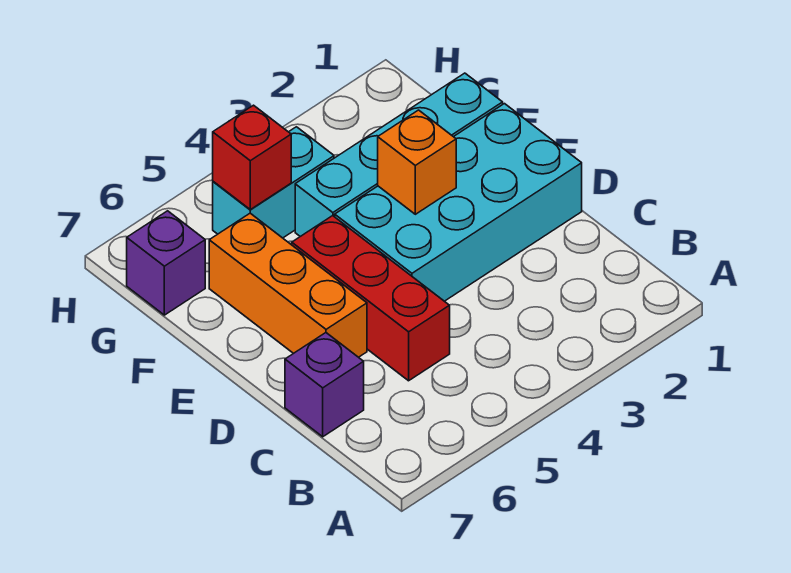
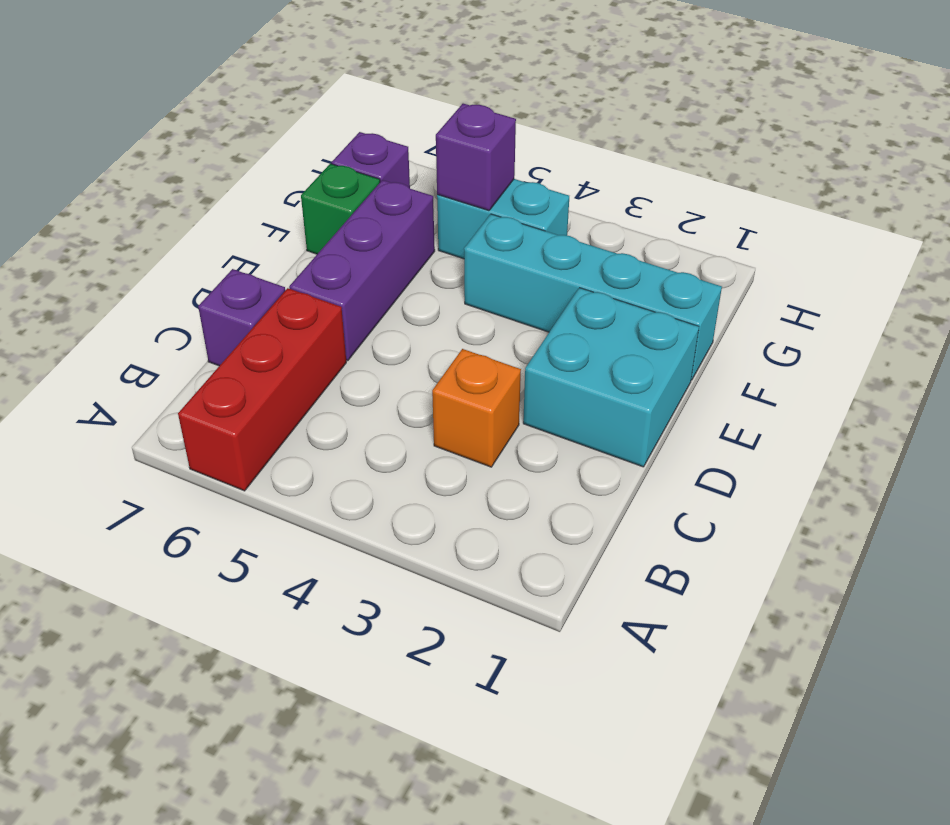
red brick C5:E5 level 1 -> red brick A6:C6 level 1
cyan brick D1:E4 level 1 -> cyan brick D1:E2 level 1
orange brick D6:F6 level 1 -> purple brick D6:F6 level 1
orange brick E3 level 2 -> orange brick C3 level 1
none -> green brick F7 level 1
red brick G5 level 2 -> purple brick G5 level 2

